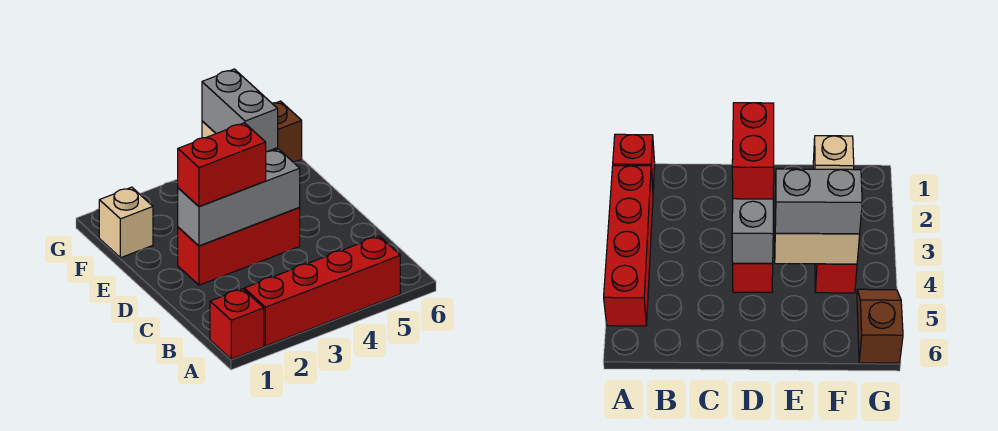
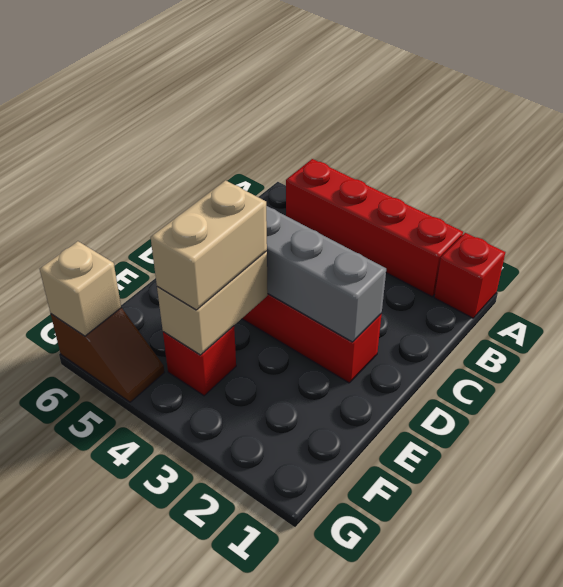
red brick D2:D3 level 3 -> none
grey brick E4:F4 level 3 -> tan brick E4:F4 level 3
tan brick F1 level 1 -> tan brick G6 level 2

